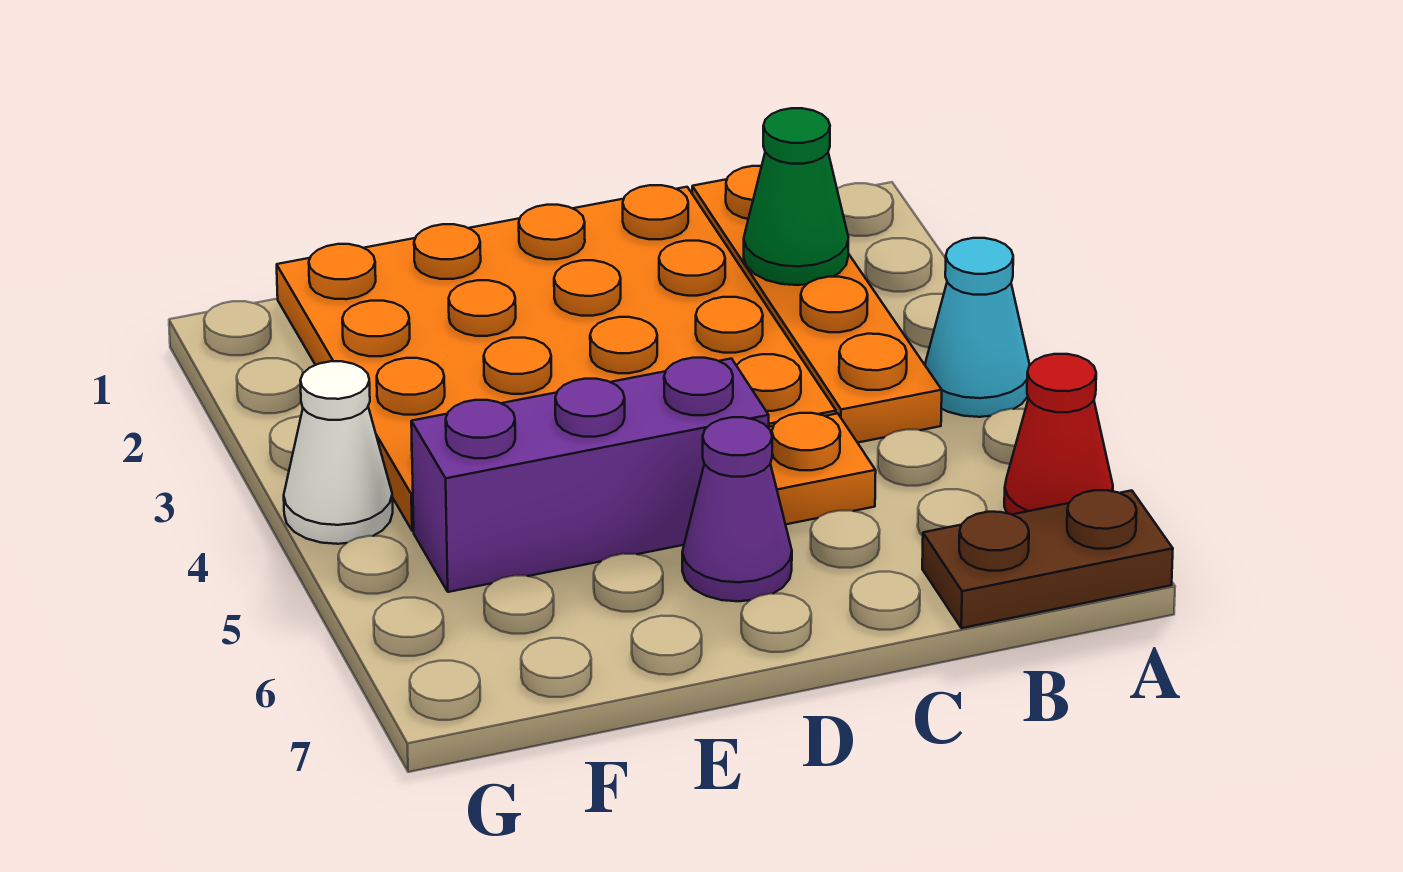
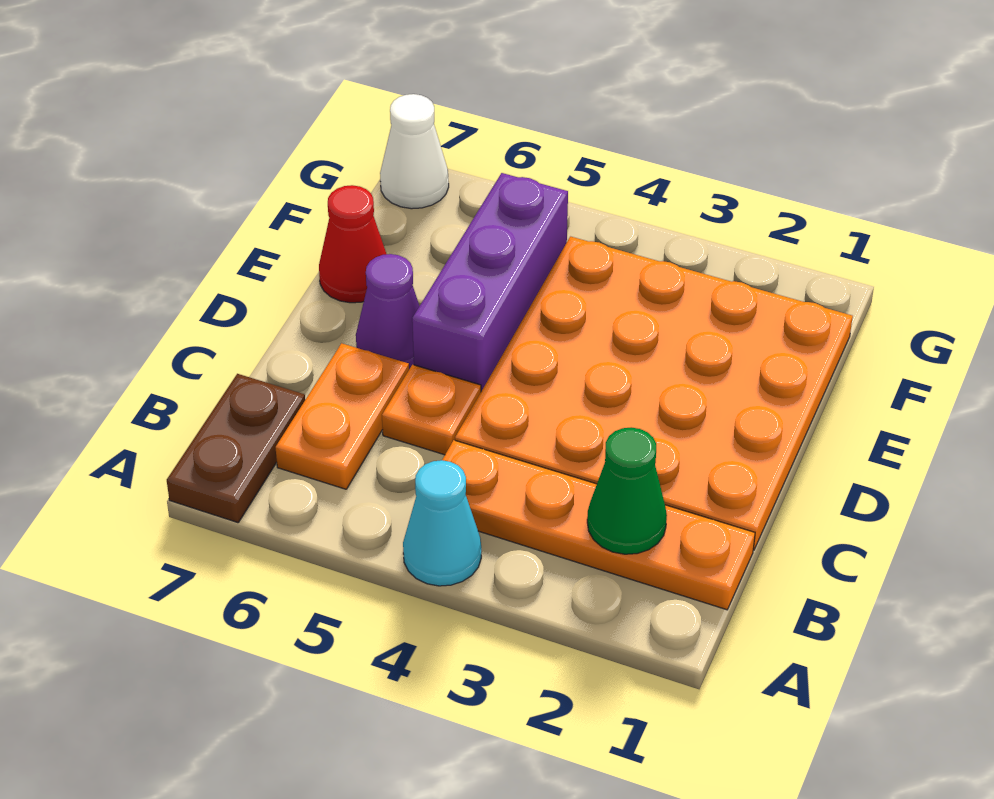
red cone A6 level 1 -> red cone E7 level 1
none -> orange plate B6:C6 level 1
white cone G4 level 1 -> white cone G7 level 1

